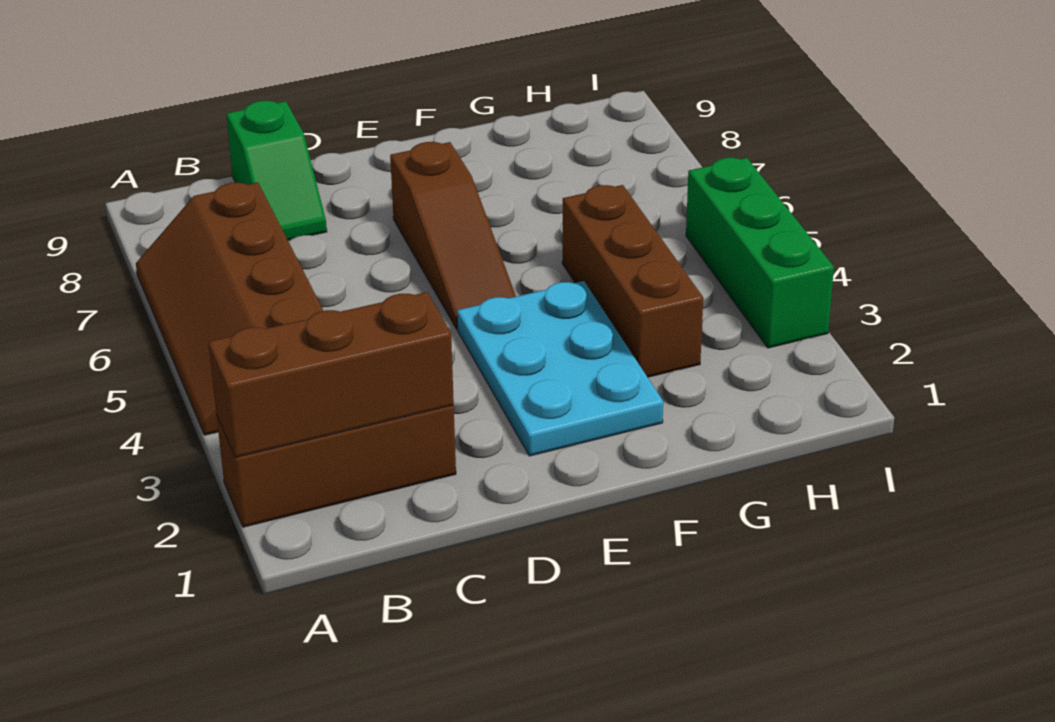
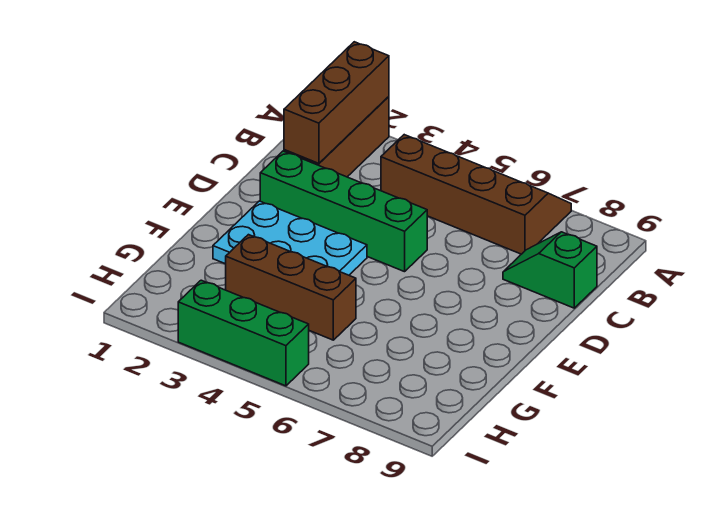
none -> green brick D2:D5 level 1
brown slope E5:E7 level 1 top 7 -> none

